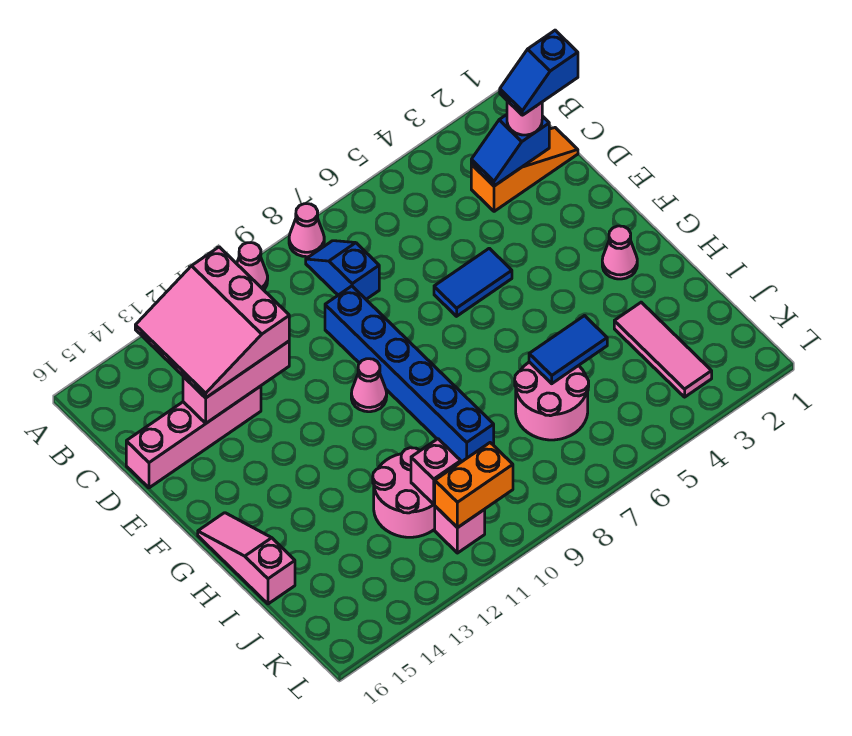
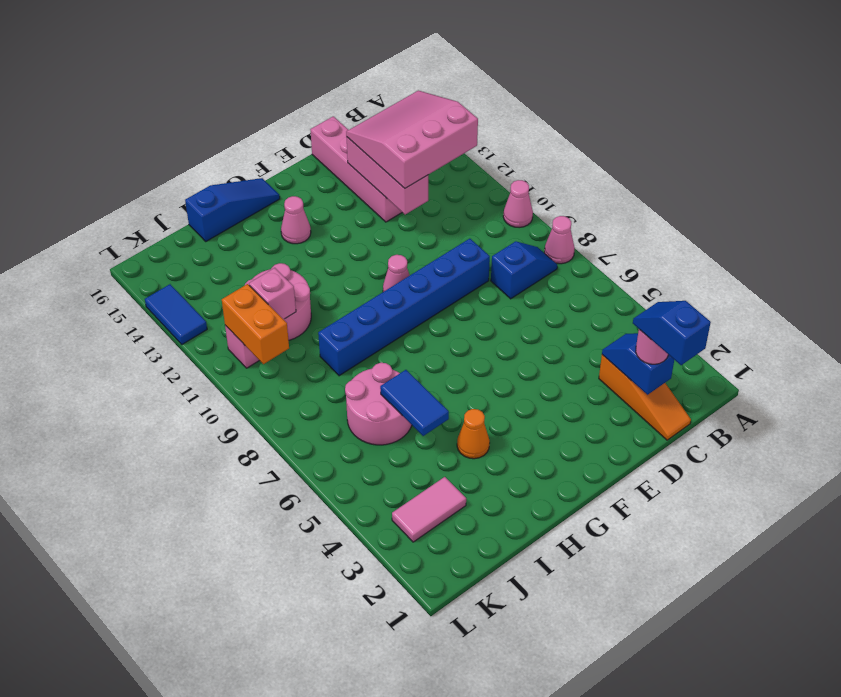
blue tile E5:E6 level 1 -> blue tile L13:L14 level 1
pink cone G2 level 1 -> pink cone G14 level 1
pink slope G16:I16 level 1 top I -> blue slope G16:I16 level 1 top I
none -> orange cone H4 level 1
pink tile I3:K3 level 1 -> pink tile J3:K3 level 1

